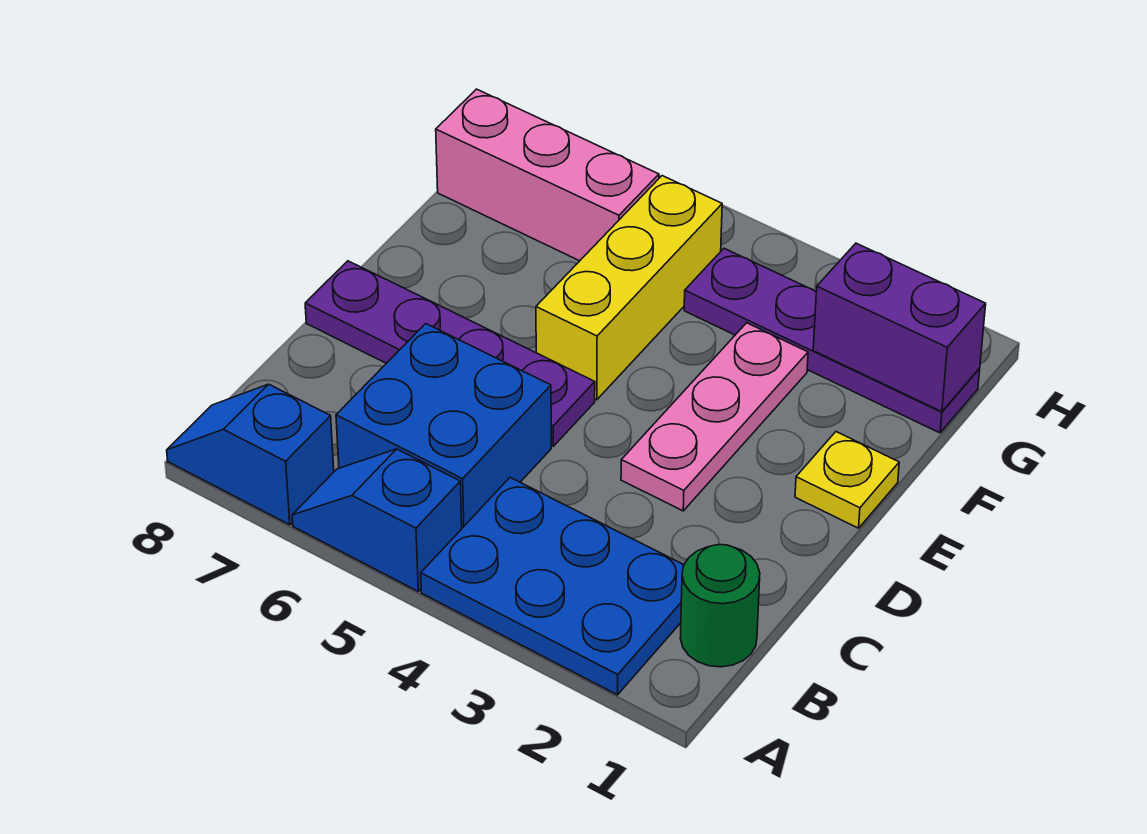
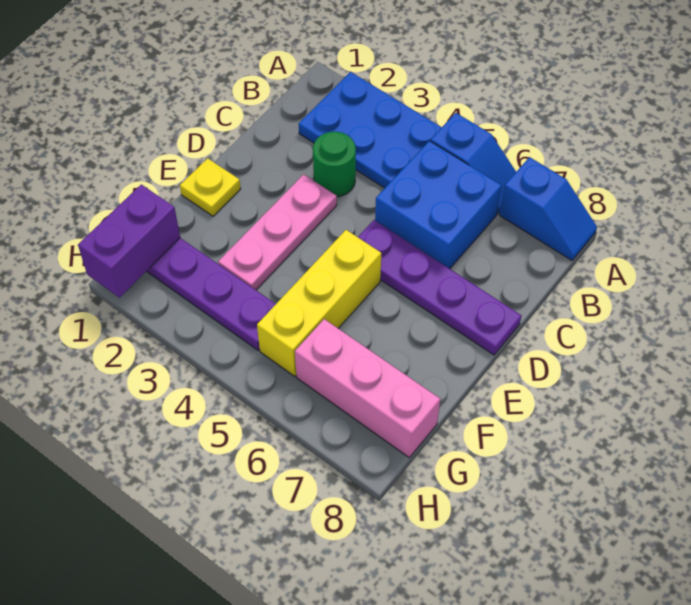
green round brick B1 level 1 -> green round brick C3 level 1
purple brick G1:G2 level 2 -> purple brick G1:H1 level 2

